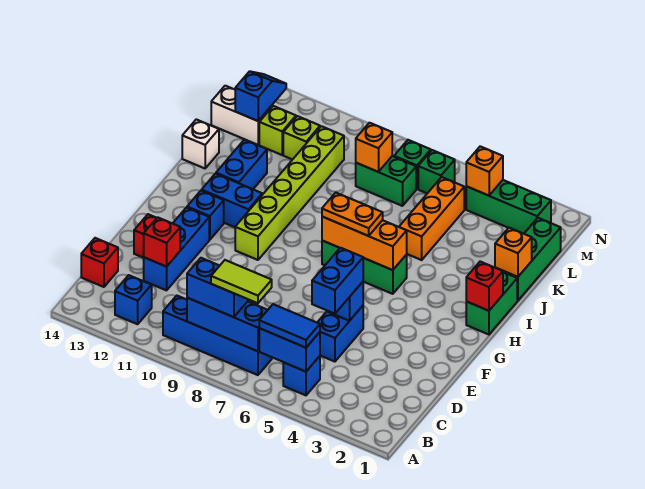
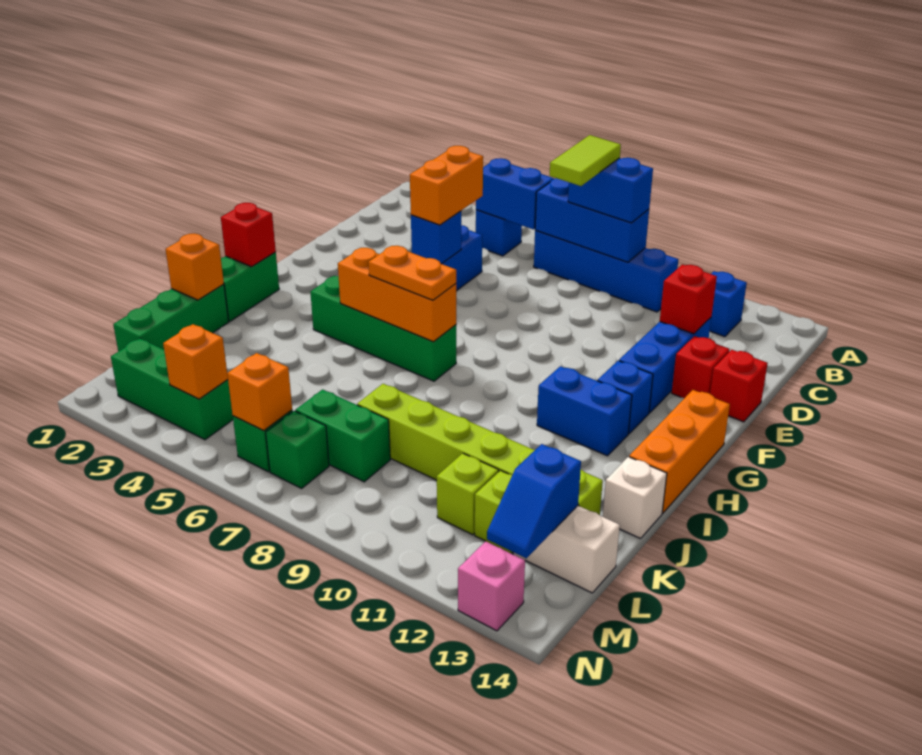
blue tile B5:B6 level 3 -> none
lime tile B7:B8 level 4 -> lime tile B8:C8 level 4
red brick C14 level 1 -> red brick E14 level 1
blue brick D5:E5 level 3 -> orange brick D5:E5 level 3
lime brick G10:L10 level 1 -> lime brick K8:K13 level 1
green brick H5:H7 level 1 -> green brick H4:H7 level 1
blue brick I12:J12 level 1 -> none
orange brick J5:L5 level 1 -> orange brick G14:I14 level 1
orange brick L8 level 2 -> orange brick M6 level 2
none -> pink brick N13 level 1

